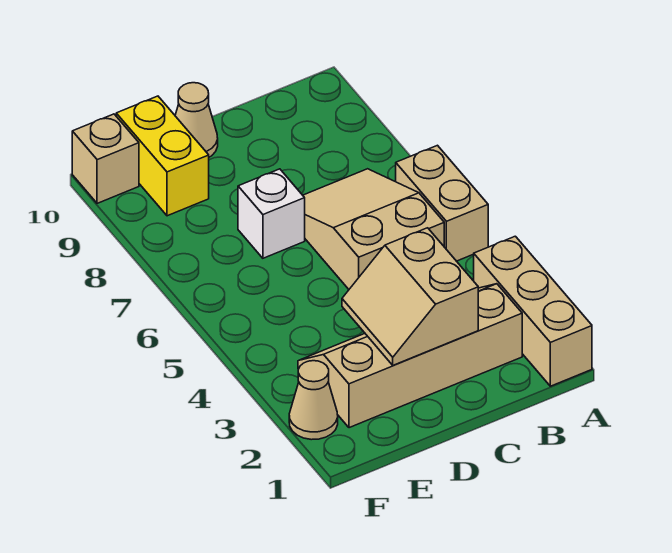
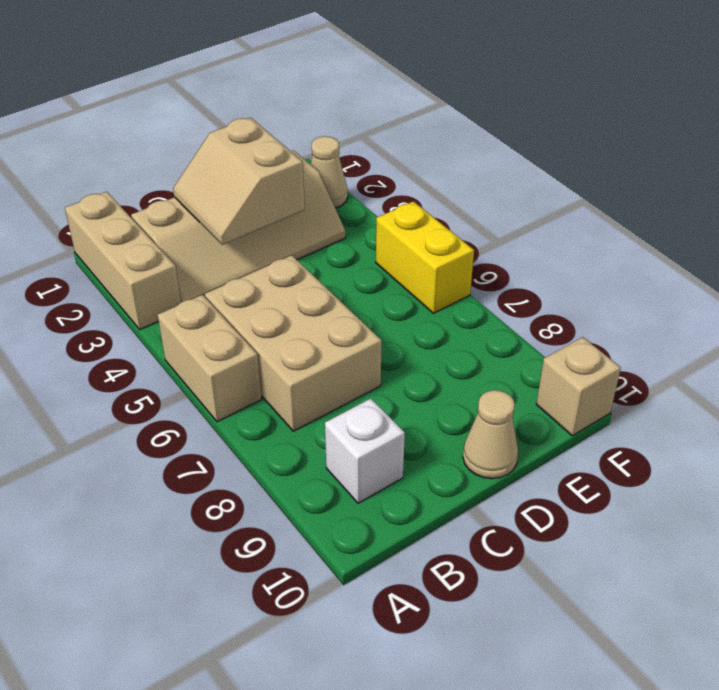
tan slope B5:C7 level 1 top 5 -> tan brick B5:C7 level 1
tan slope C2:D3 level 2 top C -> tan slope C2:D3 level 2 top D
white brick D7 level 1 -> white brick B9 level 1
yellow brick E9:E10 level 1 -> yellow brick F5:F6 level 1

